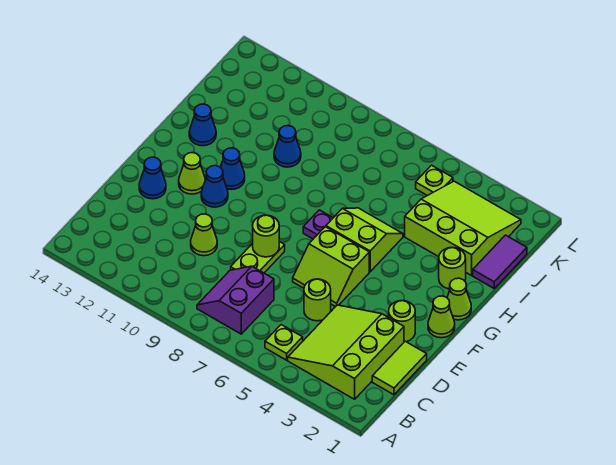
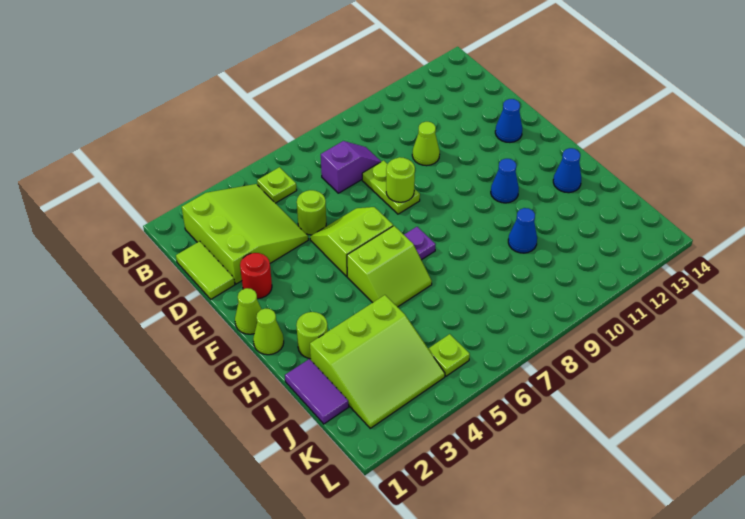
purple slope B7:C8 level 1 top 7 -> purple slope C7:C8 level 1 top 7
lime round brick E2 level 1 -> red round brick E2 level 1
blue cone F11 level 1 -> none
lime cone F12 level 1 -> none

